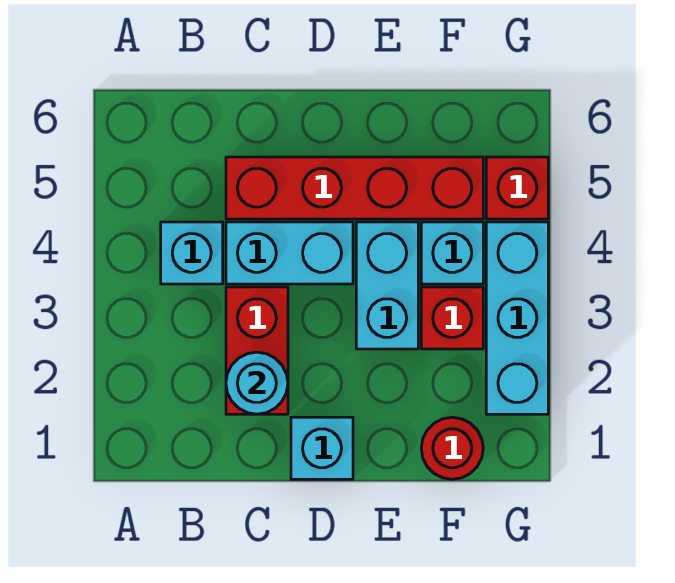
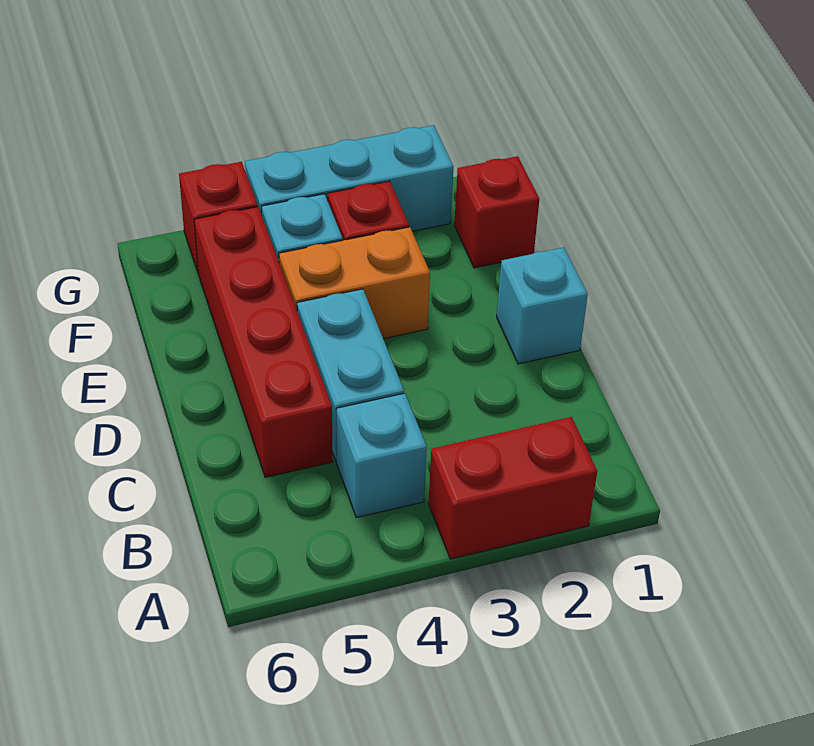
red brick C2:C3 level 1 -> red brick A2:A3 level 1
cyan round brick C2 level 2 -> none
cyan brick E3:E4 level 1 -> orange brick E3:E4 level 1
red round brick F1 level 1 -> red brick F1 level 1

